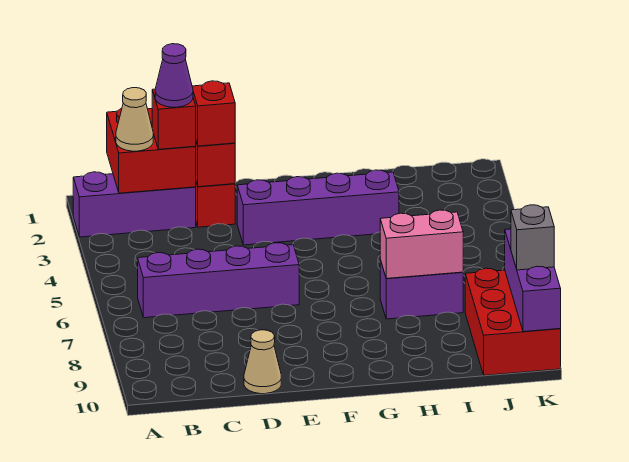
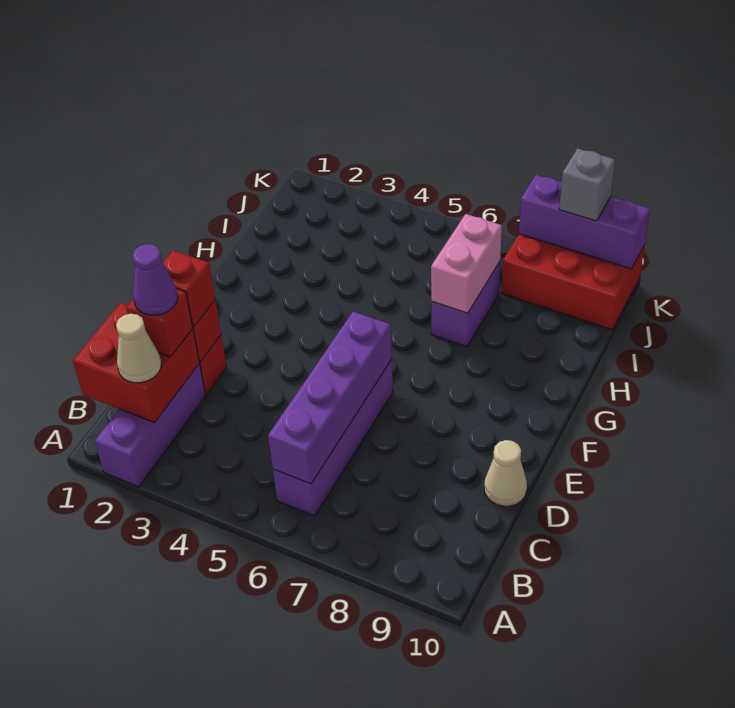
purple brick E3:H3 level 1 -> purple brick B6:E6 level 2

